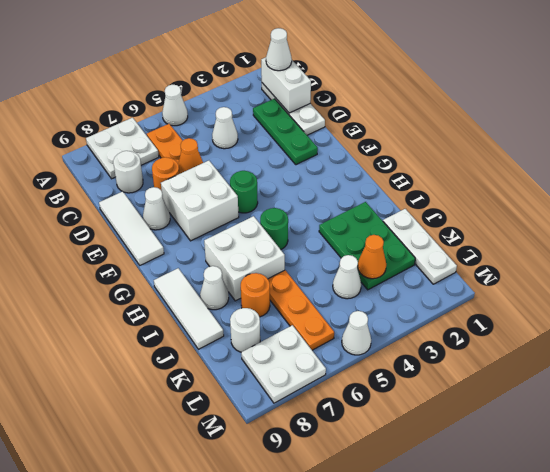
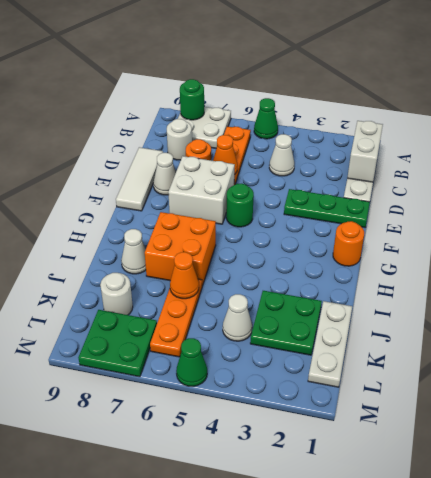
white cone A5 level 1 -> green cone A5 level 1
white cone B1 level 3 -> none
green plate C2:E2 level 1 -> green plate E1:E3 level 1
green round brick H5 level 1 -> green round brick A8 level 2
white brick H6:I7 level 1 -> orange brick H6:I7 level 1
white tile H9:J9 level 1 -> none
green plate I2:K3 level 1 -> green plate J2:K3 level 1
orange round brick J7 level 1 -> orange round brick G1 level 1
orange cone K3 level 2 -> orange cone J6 level 2
white plate L7:M8 level 1 -> green plate L7:M8 level 1
white cone M5 level 1 -> green cone M5 level 1

